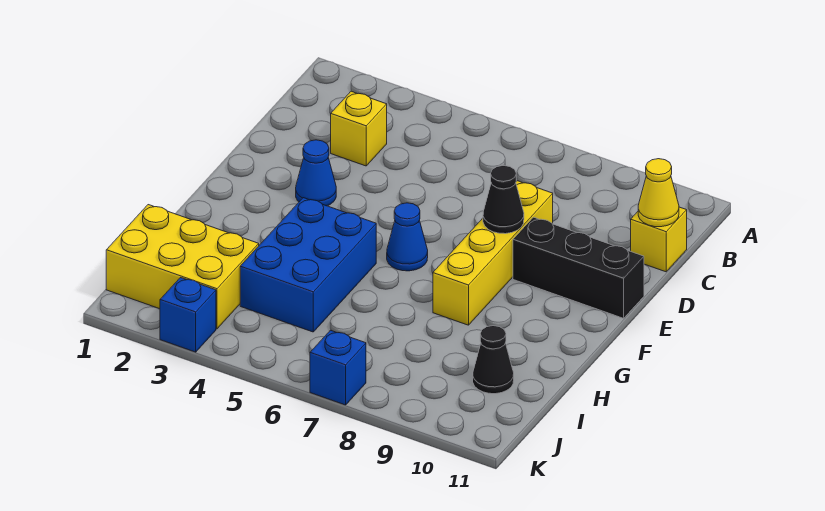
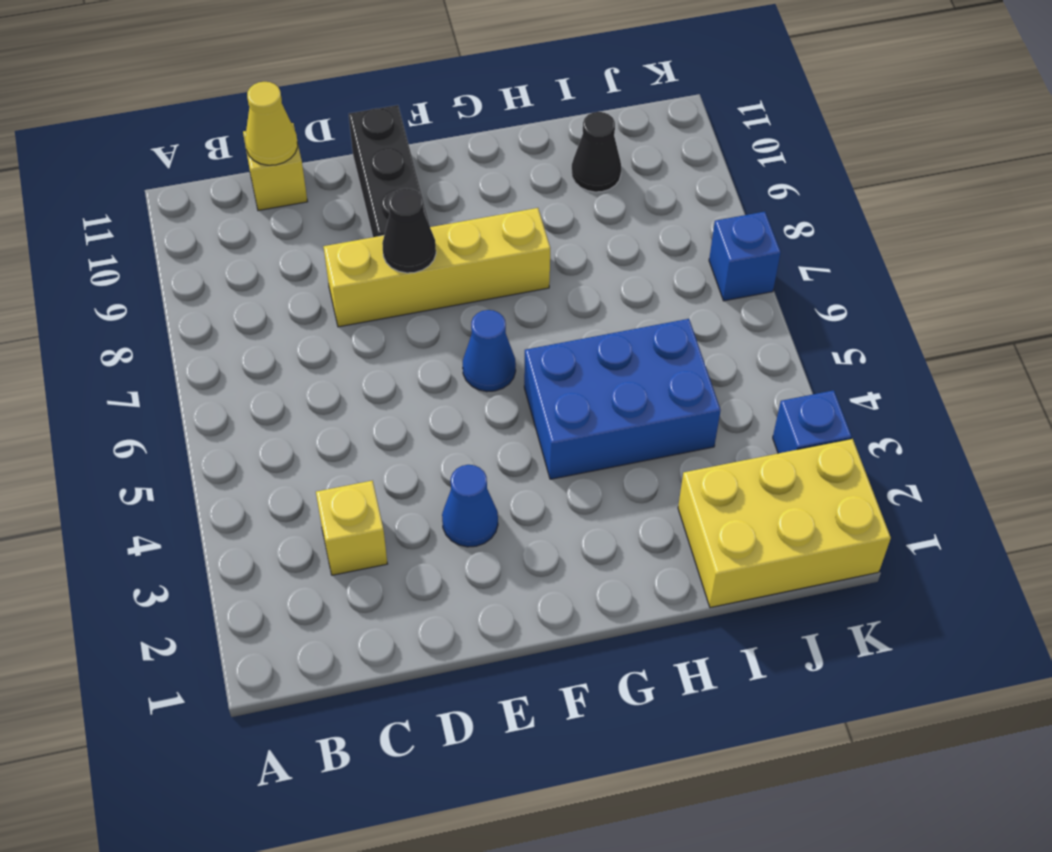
yellow brick I1:J3 level 1 -> yellow brick I1:K2 level 1

